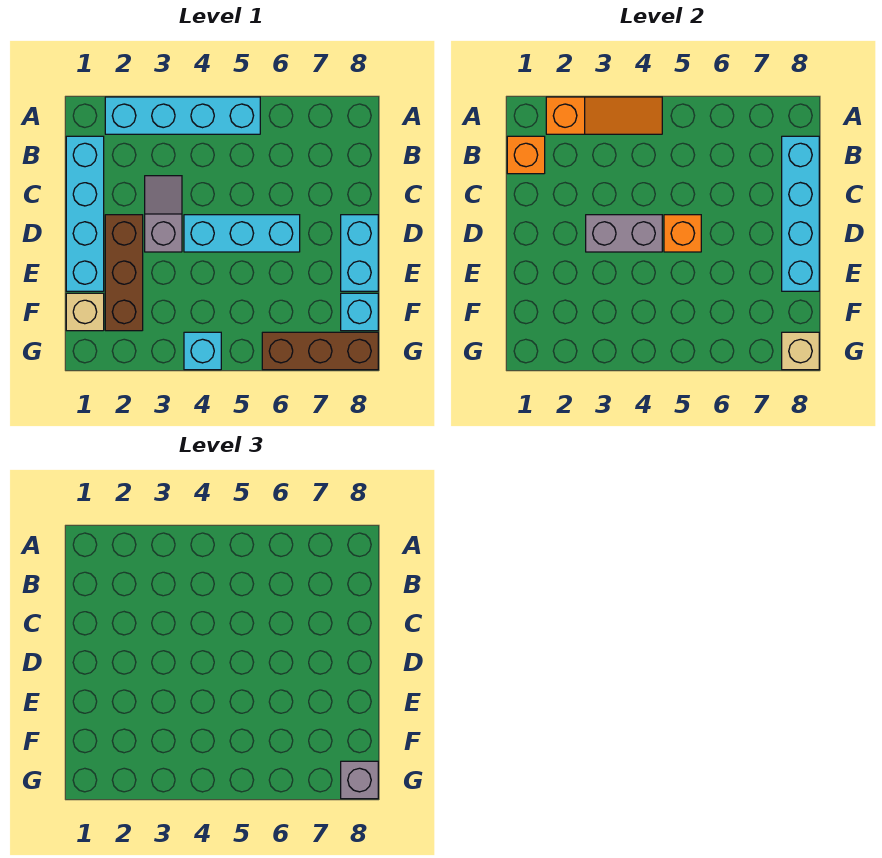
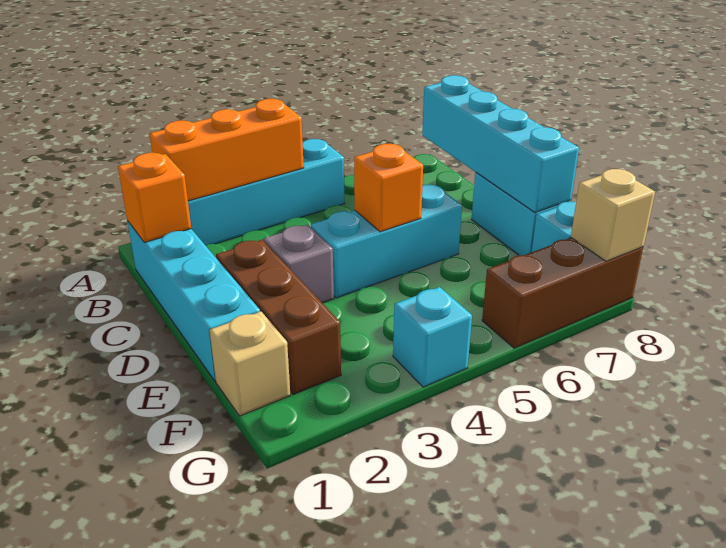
orange slope A2:A4 level 2 top 2 -> orange brick A2:A4 level 2
grey brick D3:D4 level 2 -> none
grey brick G8 level 3 -> none

